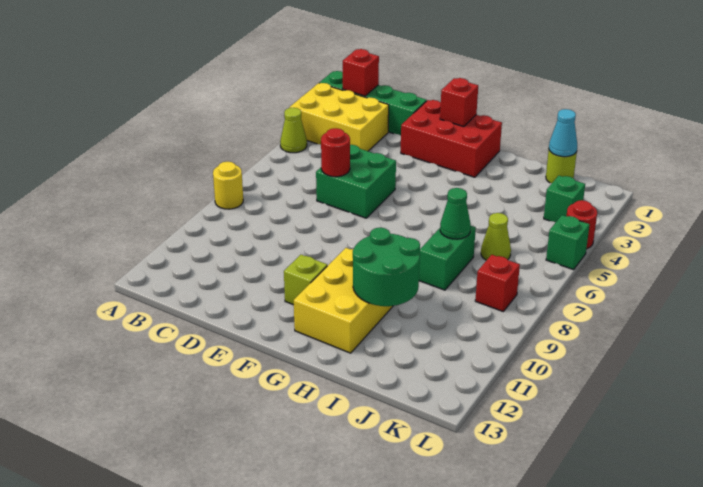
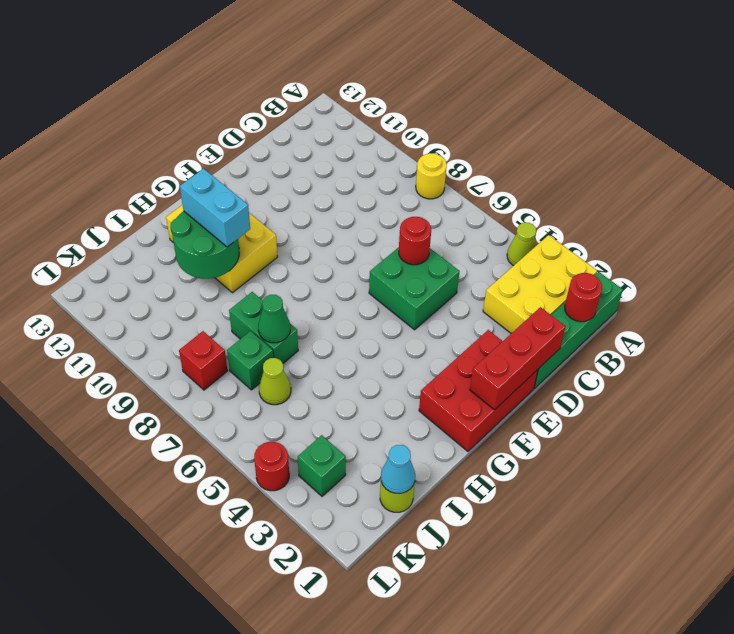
red brick B1 level 2 -> red round brick B1 level 2
red brick F1 level 2 -> red brick D1:F1 level 2
lime brick F11 level 1 -> none
none -> cyan brick H10:H11 level 3
green brick L5 level 1 -> green brick J7 level 1

